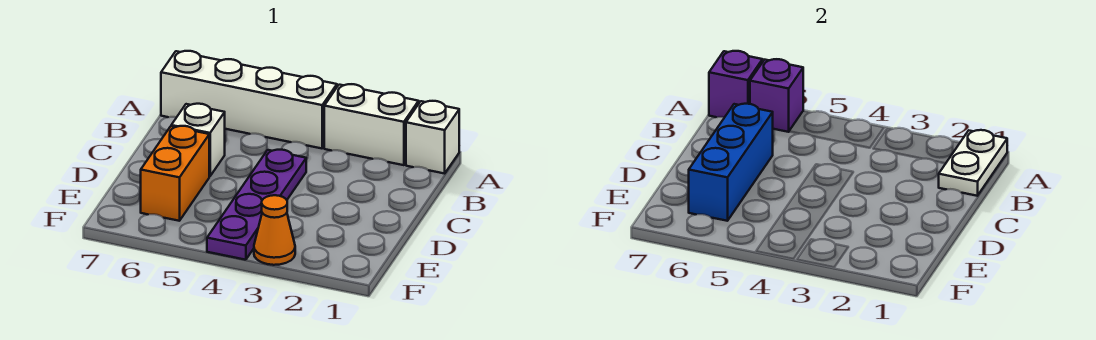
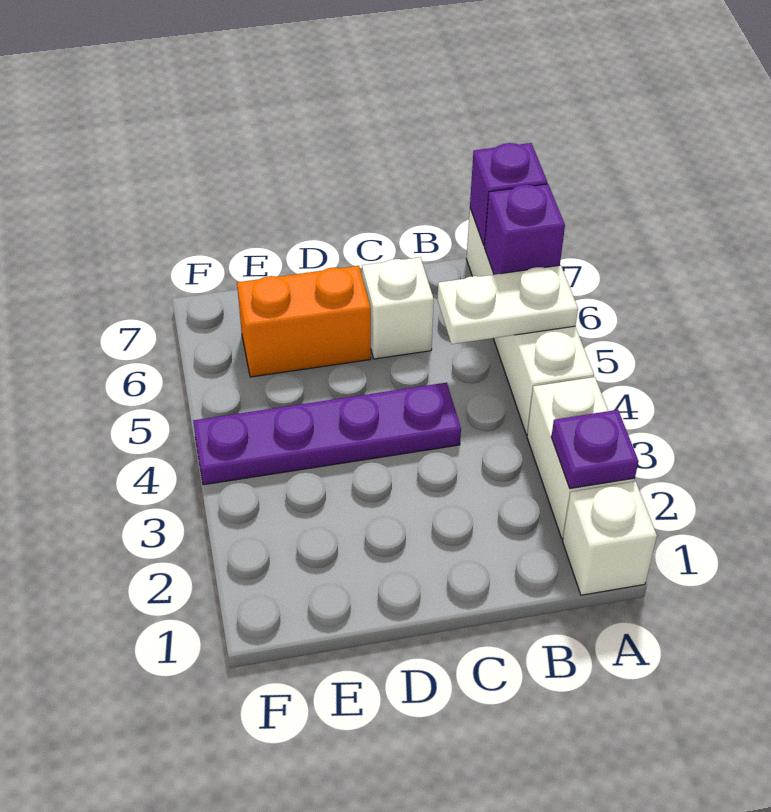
white plate A1:B1 level 2 -> white plate A5:B5 level 2
none -> purple plate A2 level 2
blue brick C6:E6 level 2 -> none
orange cone F3 level 1 -> none

